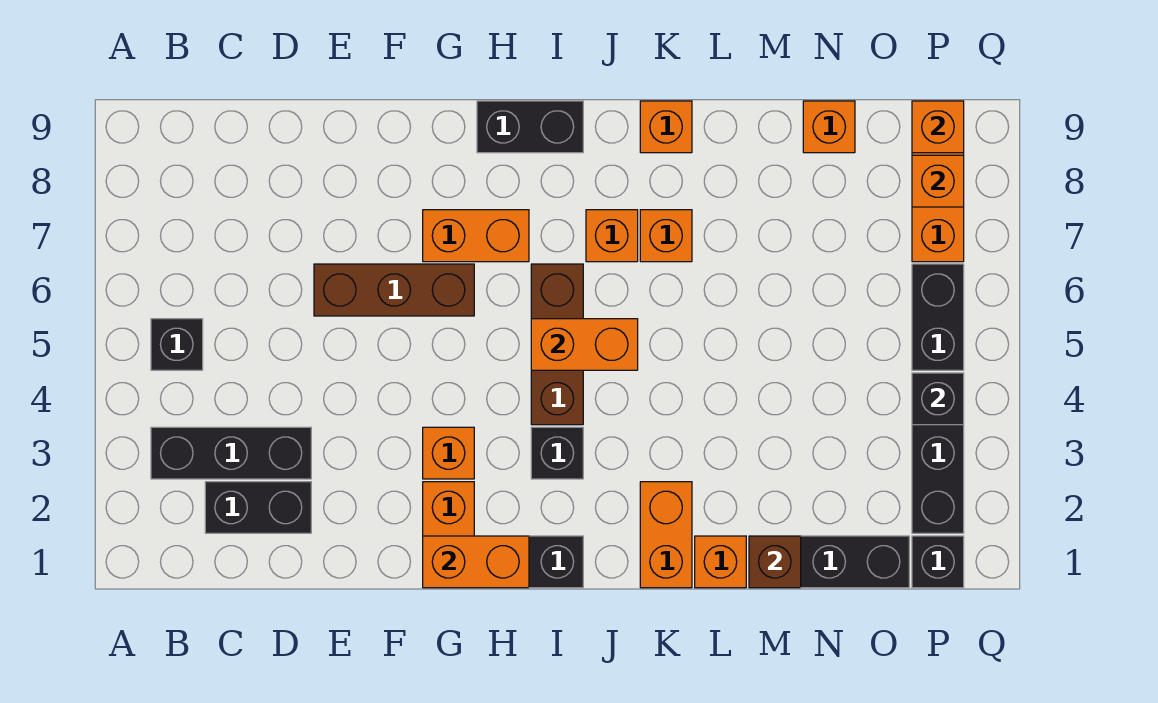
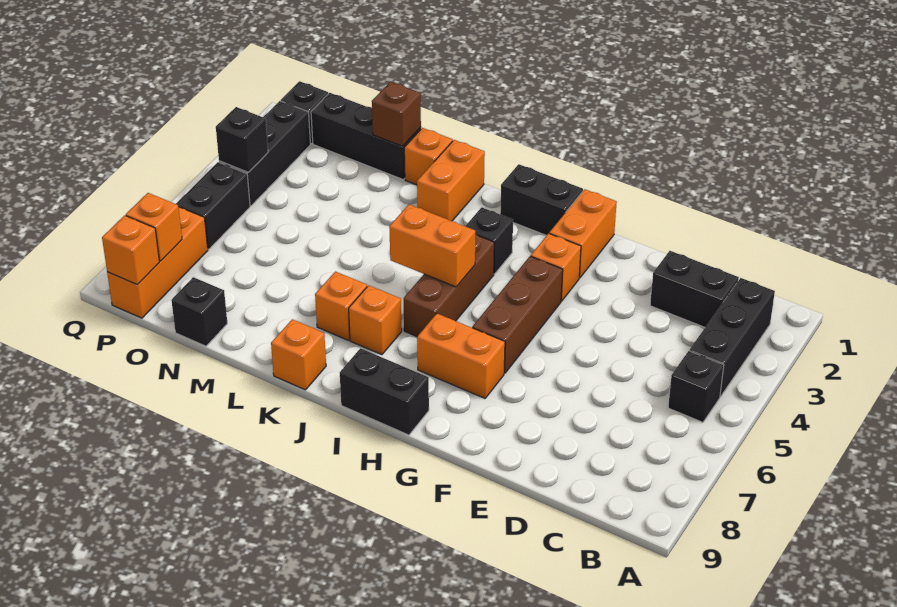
black brick B3:D3 level 1 -> black brick B2:B4 level 1
brown brick E6:G6 level 1 -> brown brick G4:G6 level 1
orange brick G1:H1 level 2 -> none
orange brick N9 level 1 -> black brick N9 level 1

